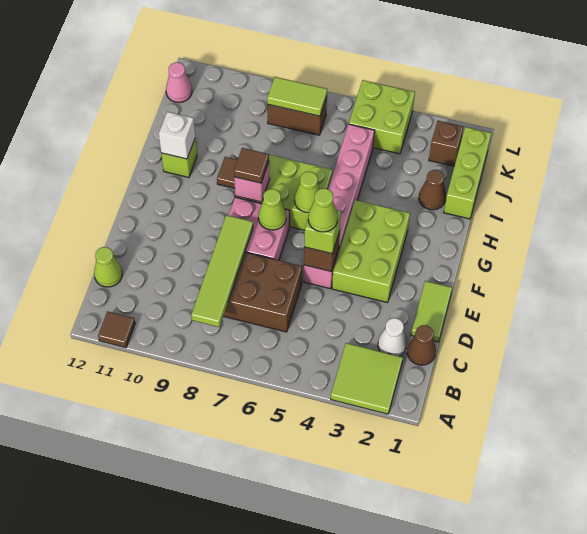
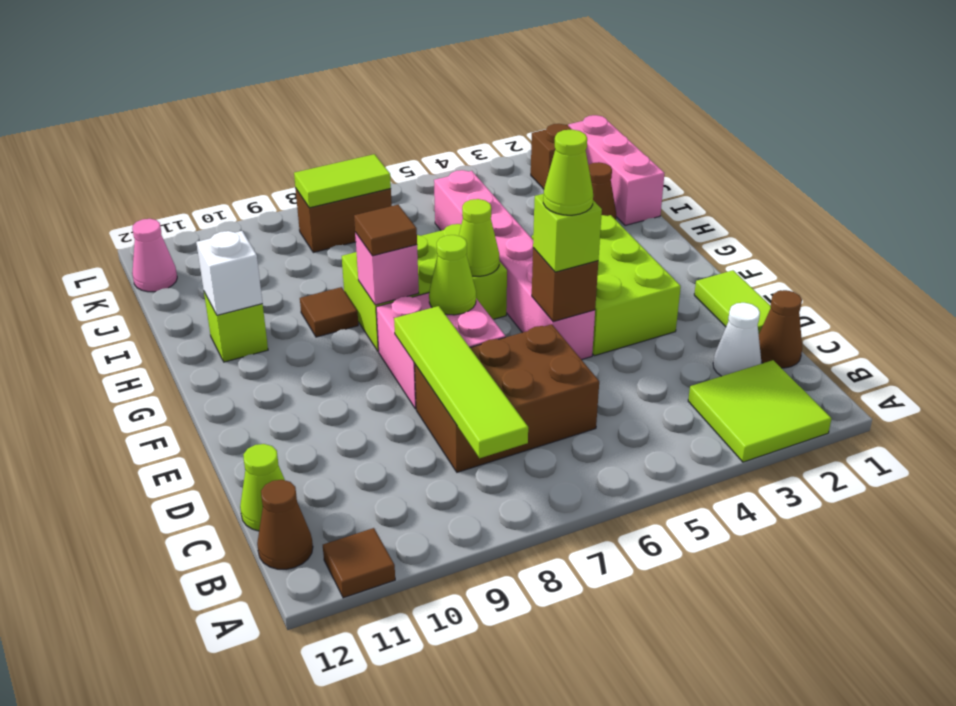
none -> brown cone B12 level 1
lime brick I1:K1 level 1 -> pink brick I1:K1 level 1
lime brick K4:L5 level 1 -> none

